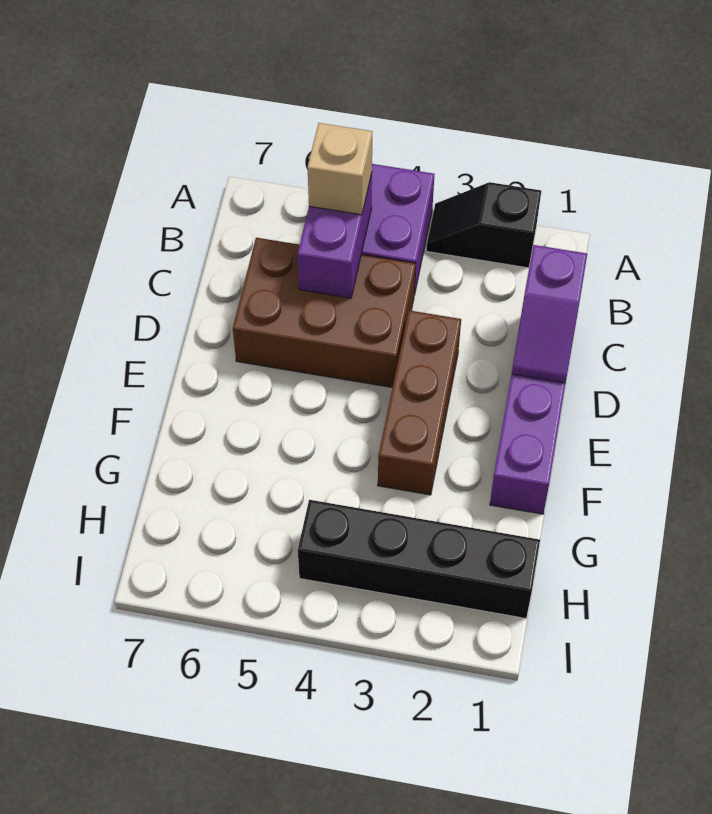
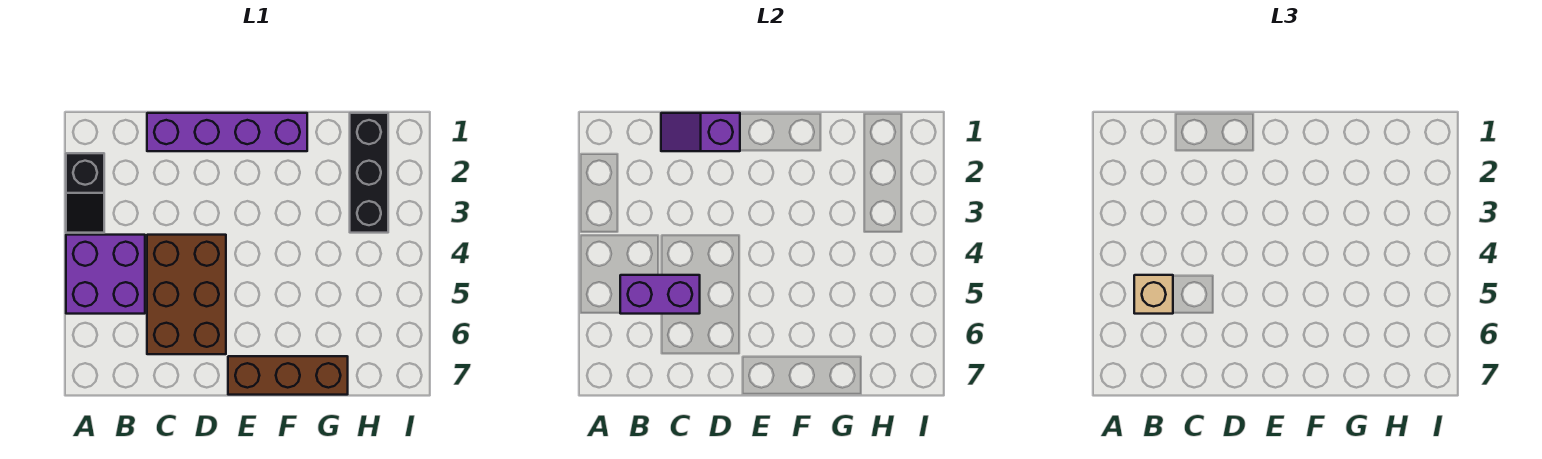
purple slope C1:D1 level 2 top C -> purple slope C1:D1 level 2 top D
brown brick D3:F3 level 1 -> brown brick E7:G7 level 1
black brick H1:H4 level 1 -> black brick H1:H3 level 1

